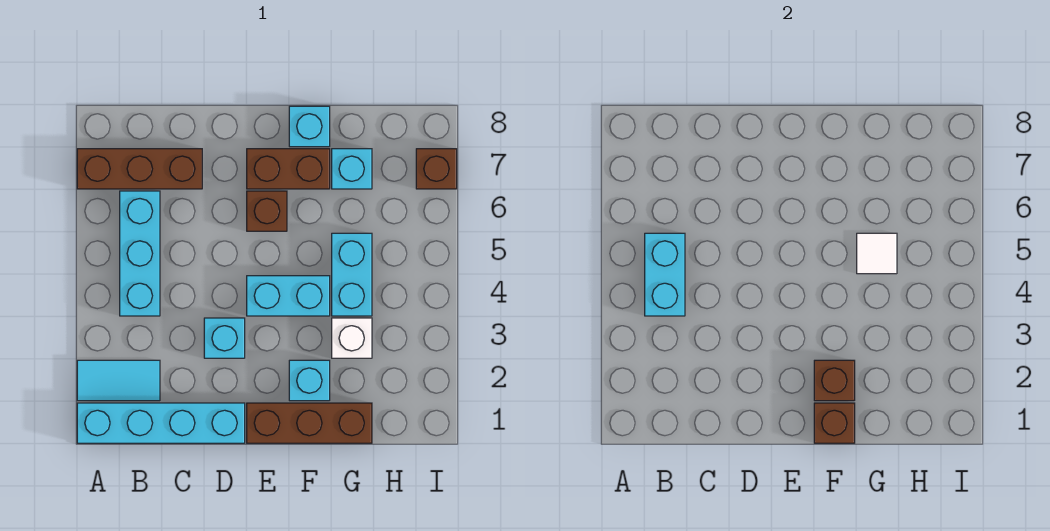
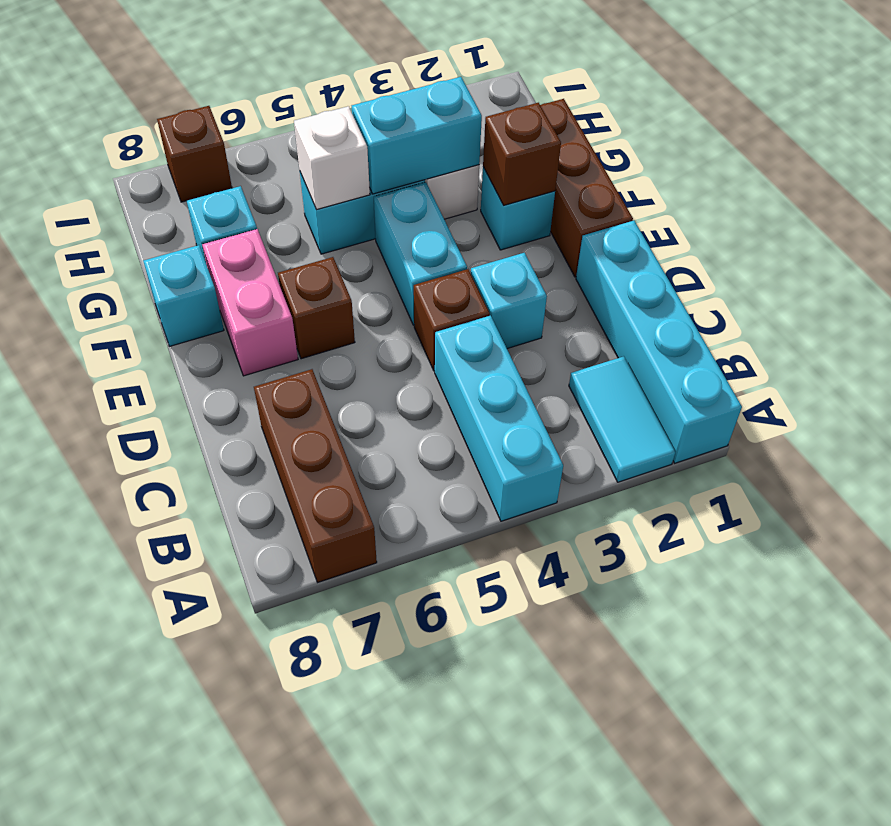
cyan brick B4:B6 level 1 -> cyan brick A4:C4 level 1
cyan brick B4:B5 level 2 -> cyan brick G3:G4 level 2
brown brick E7:F7 level 1 -> pink brick E7:F7 level 1
brown brick F1 level 2 -> brown brick D4 level 1
white tile G5 level 2 -> white brick G5 level 2

